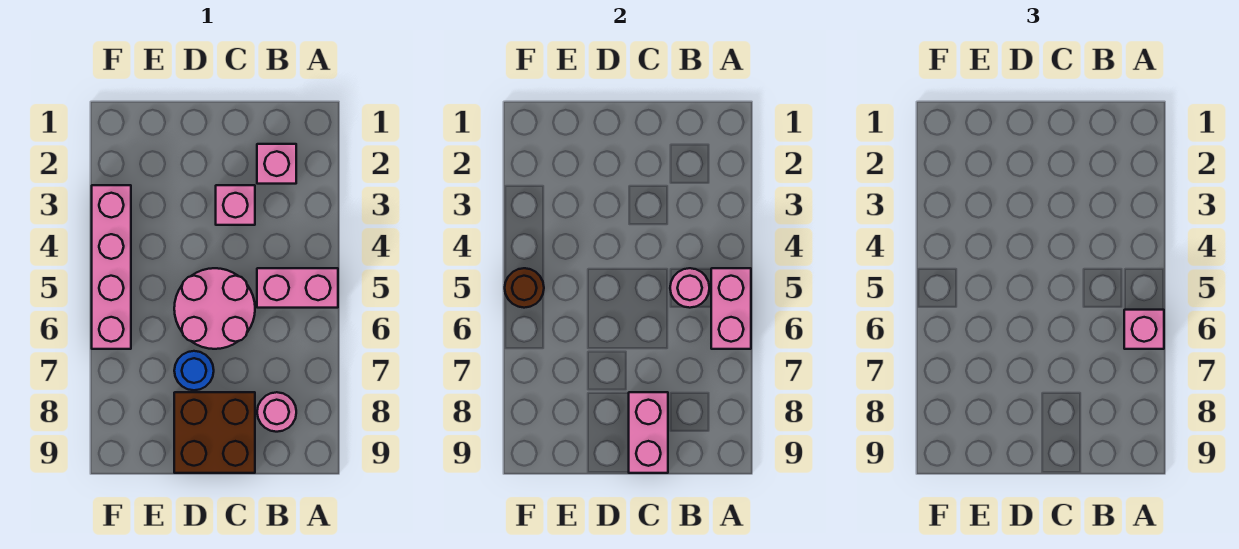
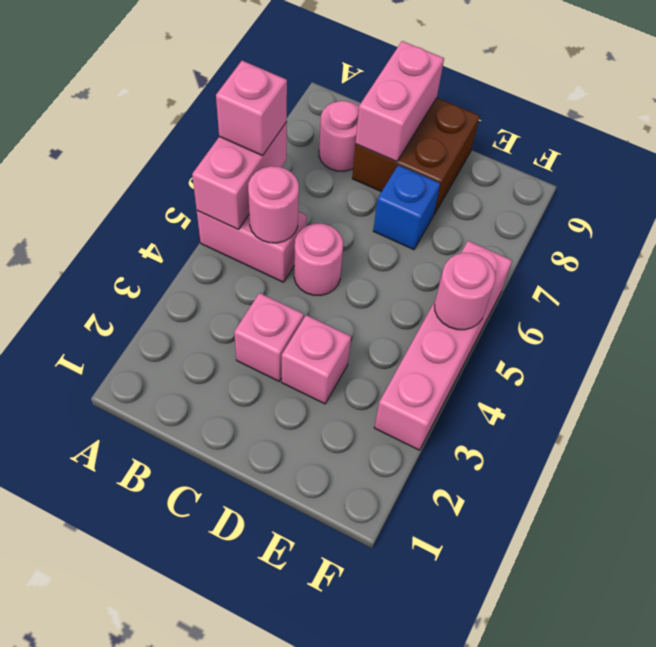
pink brick B2 level 1 -> pink brick D3 level 1
pink round brick C5:D6 level 1 -> pink round brick C5 level 1
blue round brick D7 level 1 -> blue brick D7 level 1
brown round brick F5 level 2 -> pink round brick F5 level 2

